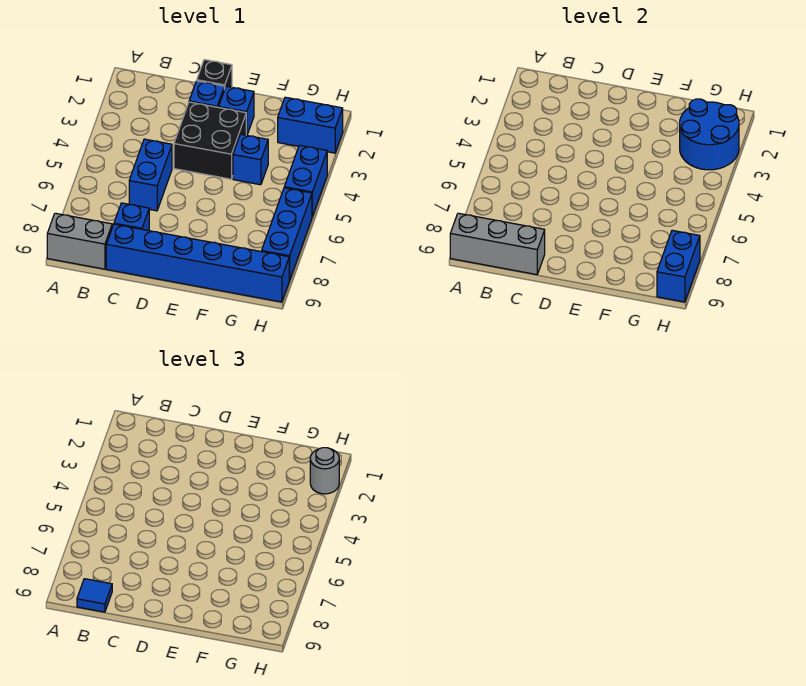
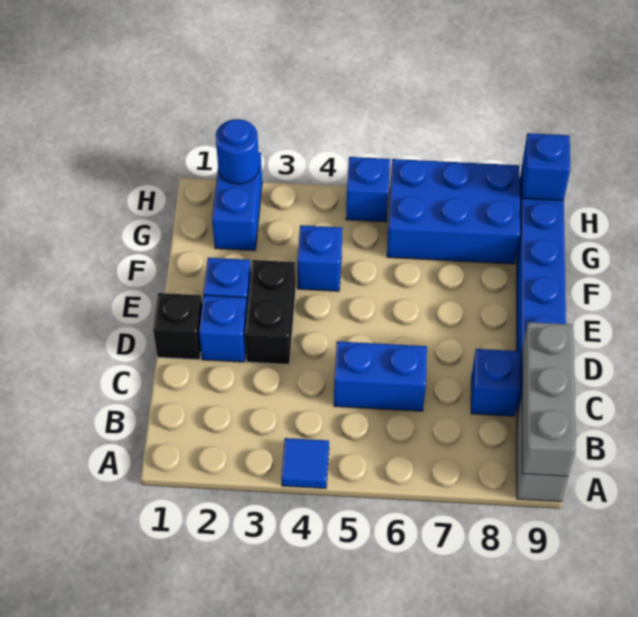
blue tile B9 level 3 -> blue tile A4 level 1
black brick D3:E4 level 1 -> black brick D3:E3 level 1
blue round brick G2:H3 level 2 -> blue round brick H2 level 2
grey round brick H2 level 3 -> none
blue brick H4:H5 level 1 -> blue brick H5 level 1
blue brick H6:H8 level 1 -> blue brick G6:H8 level 1
blue brick H8:H9 level 2 -> blue brick H9 level 2

